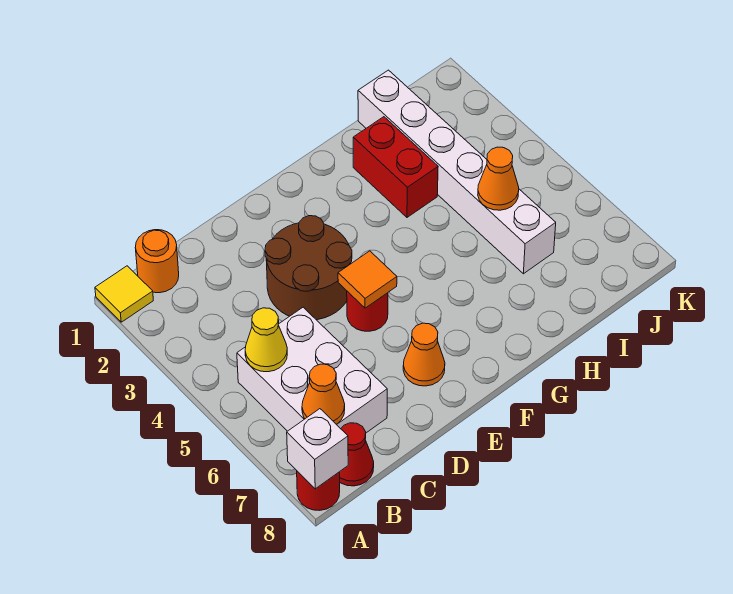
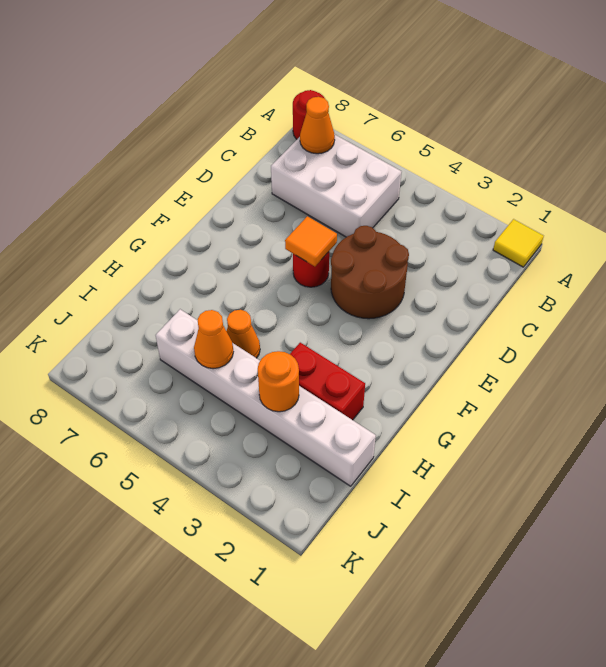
white brick A8 level 2 -> none
orange round brick B1 level 1 -> orange round brick I3 level 2
yellow cone B5 level 2 -> none
red cone B8 level 1 -> none
orange cone E7 level 1 -> orange cone H5 level 1

